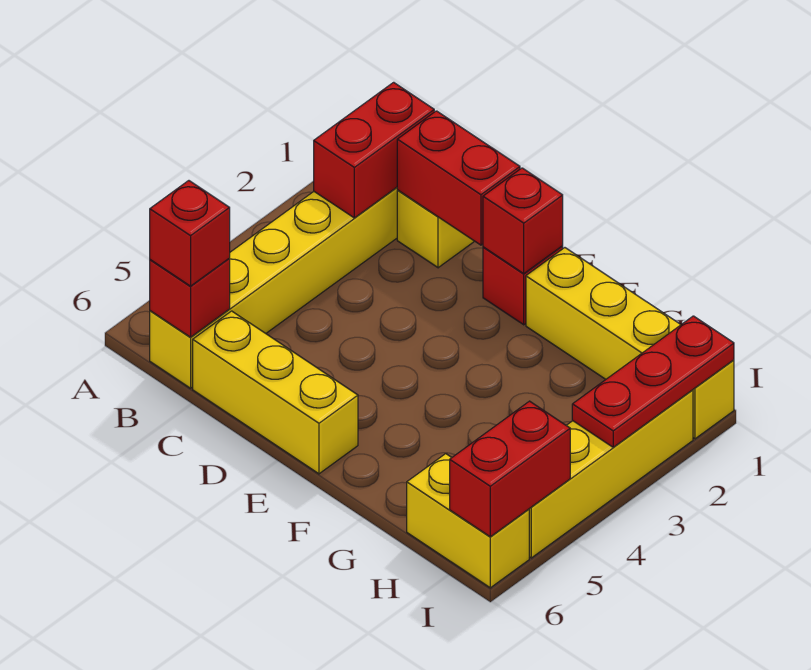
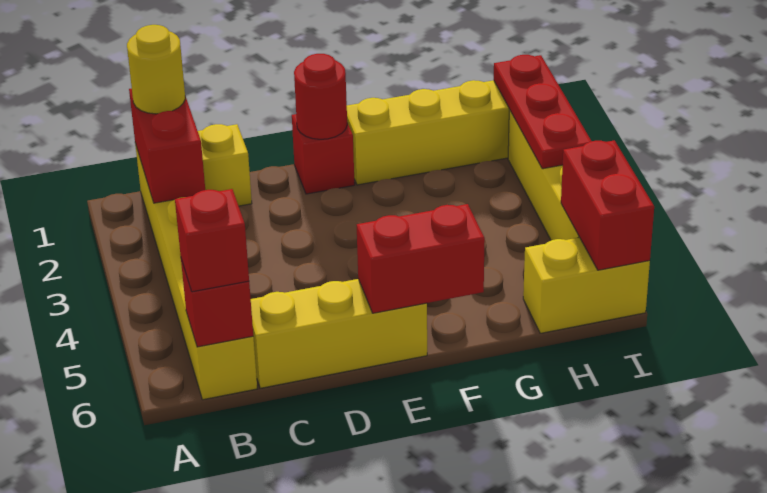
none -> yellow round brick B1 level 3
red brick C1:D1 level 2 -> red brick E6:F6 level 2
red brick E1 level 2 -> red round brick E1 level 2

